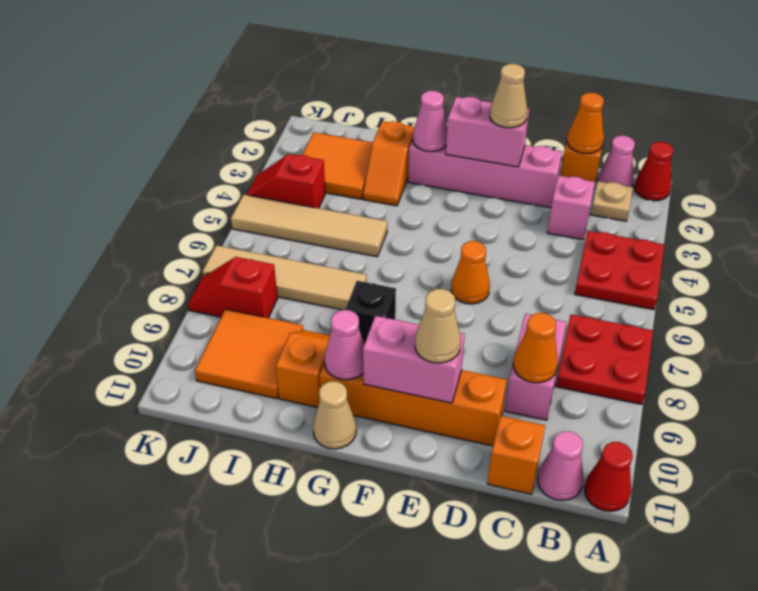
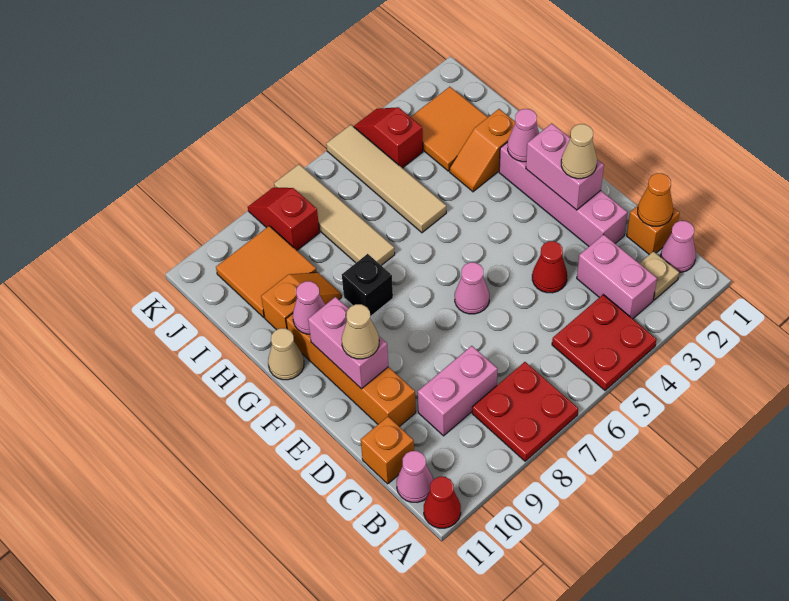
red cone A1 level 1 -> red cone D4 level 1
pink brick C3 level 1 -> pink brick B3:C3 level 1
orange cone C9 level 2 -> none
orange cone E6 level 1 -> pink cone E6 level 1

